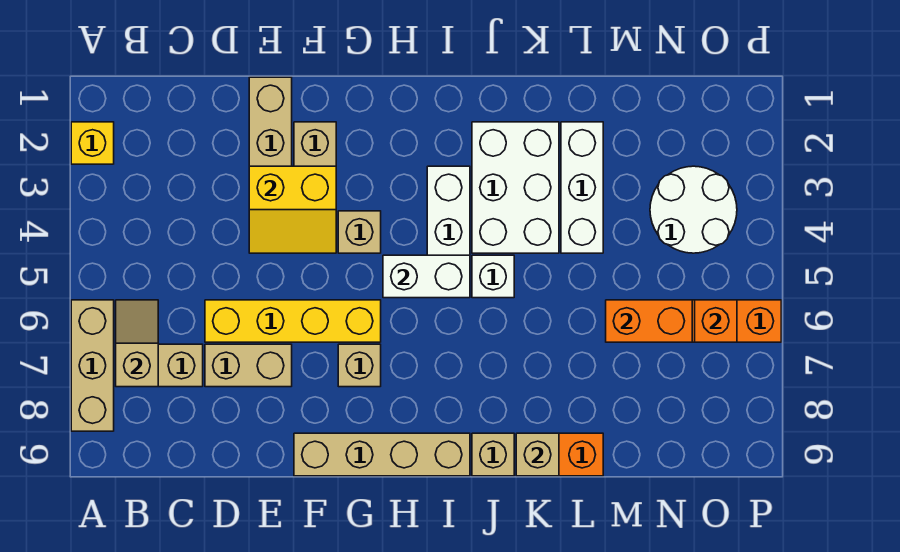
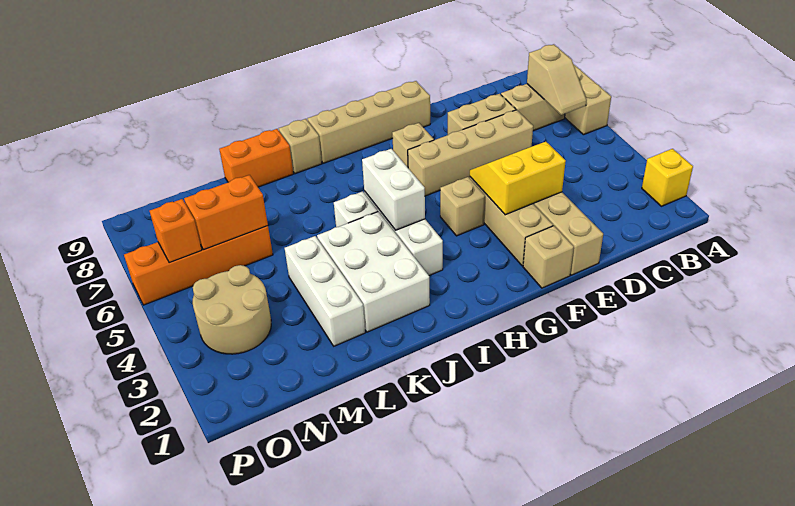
yellow brick D6:G6 level 1 -> tan brick D6:G6 level 1
white brick H5:I5 level 2 -> white brick I4:I5 level 2
tan brick K9 level 2 -> tan brick F1 level 1
white round brick N3:O4 level 1 -> tan round brick N3:O4 level 1

